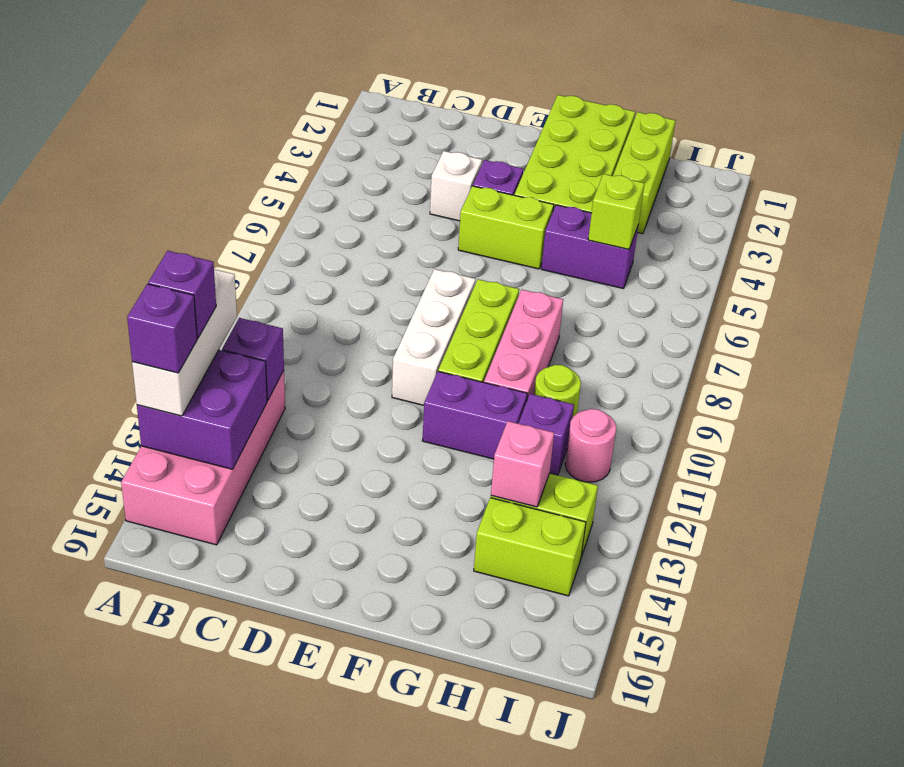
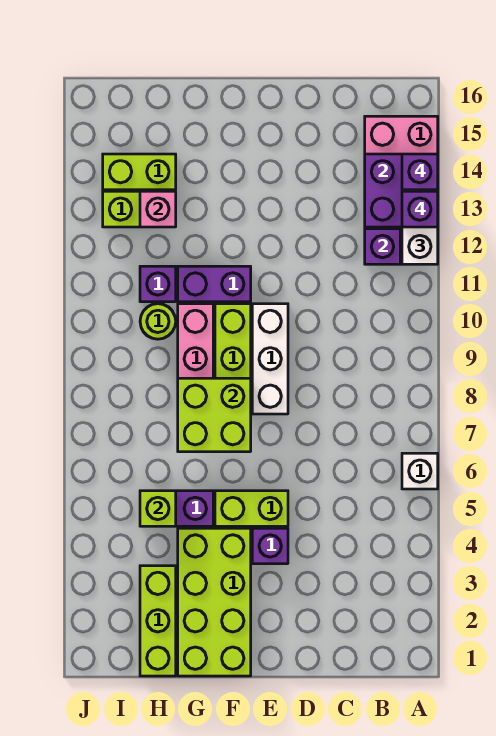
white brick D4 level 1 -> white brick A6 level 1
none -> lime brick F7:G8 level 2
pink round brick I11 level 1 -> none

